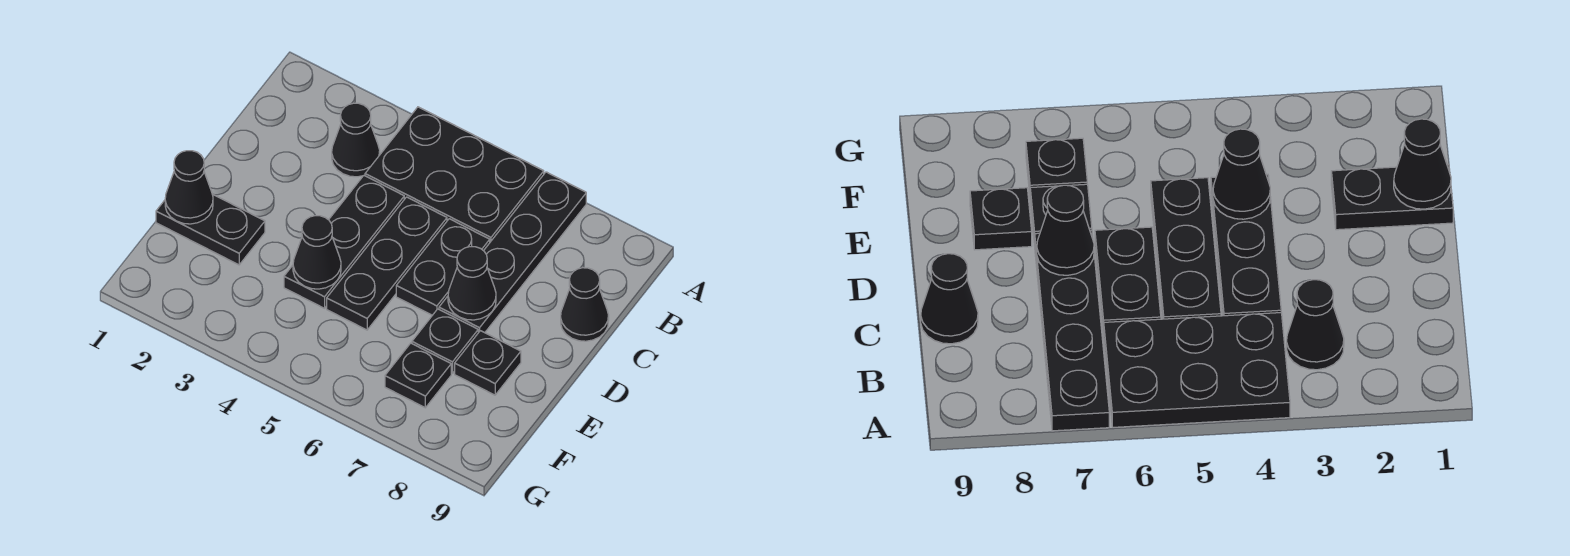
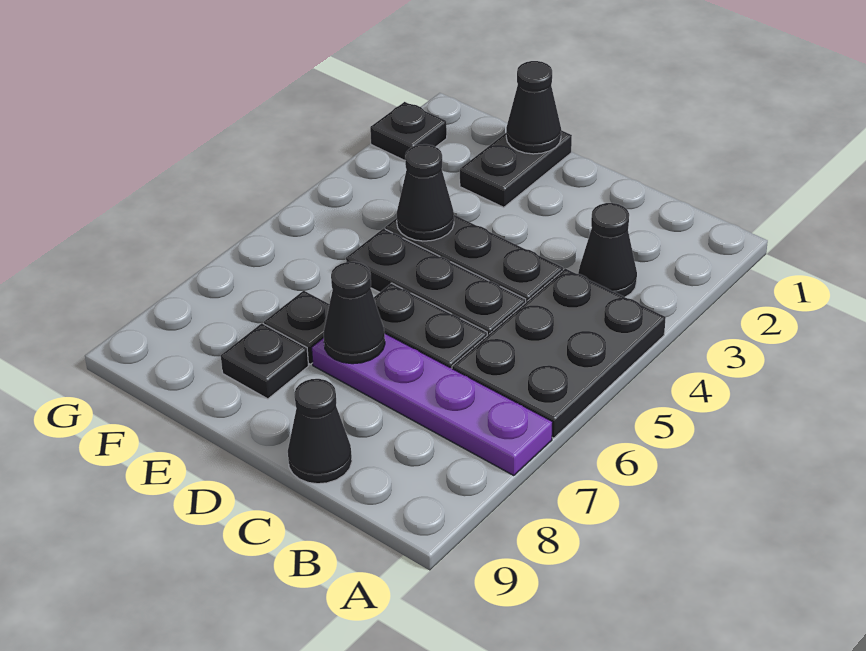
black plate A7:D7 level 1 -> purple plate A7:D7 level 1
black plate F7 level 1 -> black plate G2 level 1

